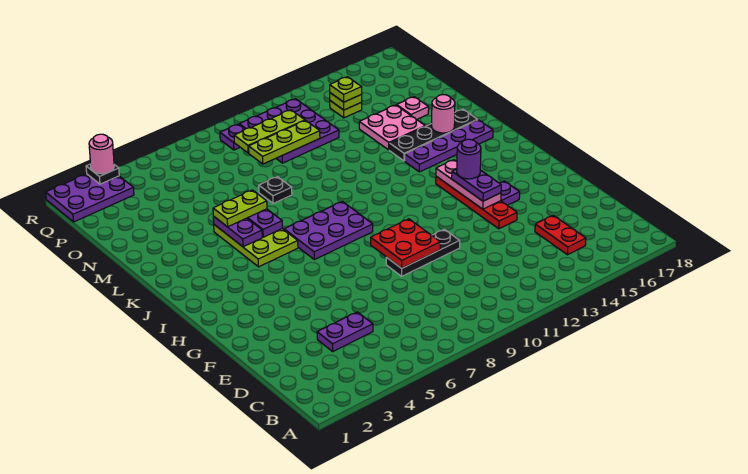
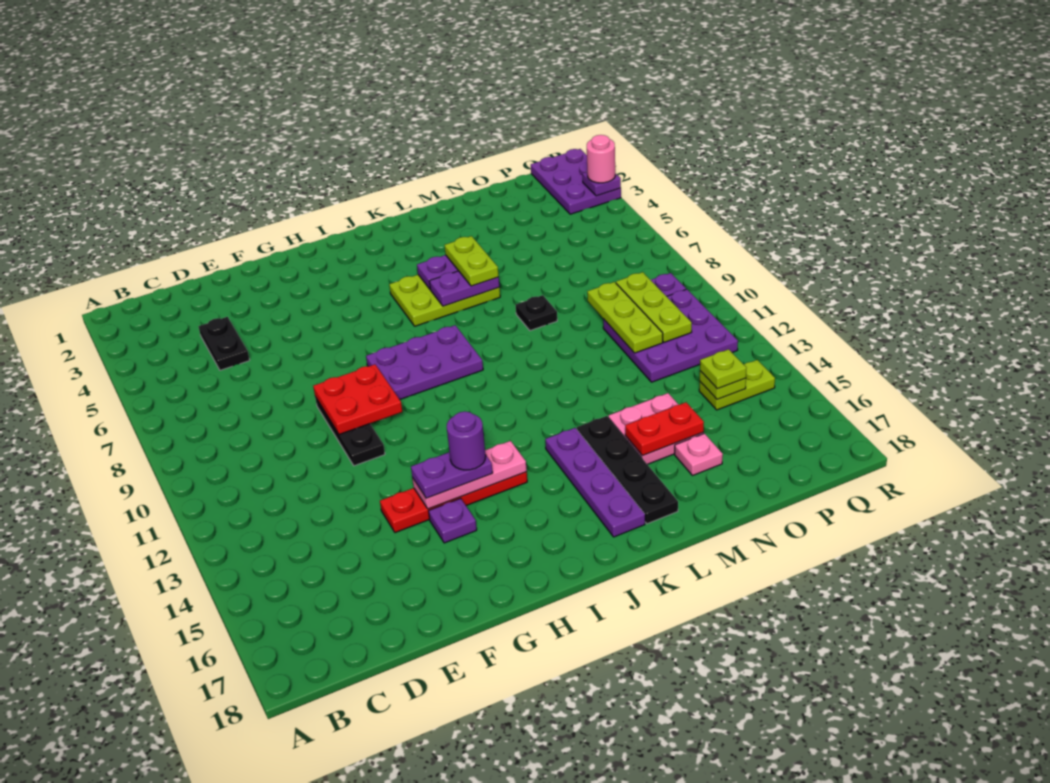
red plate C15:D15 level 1 -> red plate M15:N15 level 2
purple plate D4:D5 level 1 -> black plate D4:D5 level 1
purple plate I7:J9 level 1 -> purple plate H8:J9 level 1
pink round brick L16 level 2 -> none
lime plate P14 level 1 -> lime plate P14:Q14 level 1
black plate R3 level 2 -> purple plate R3 level 2

